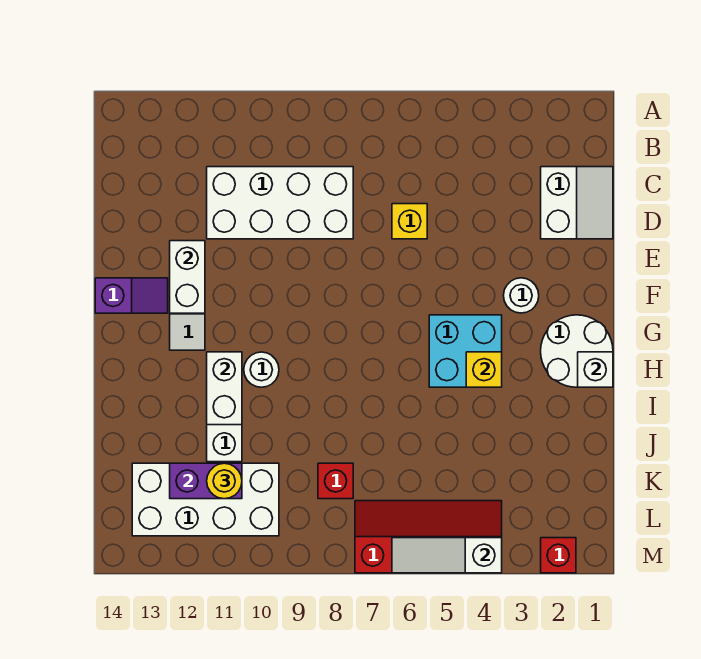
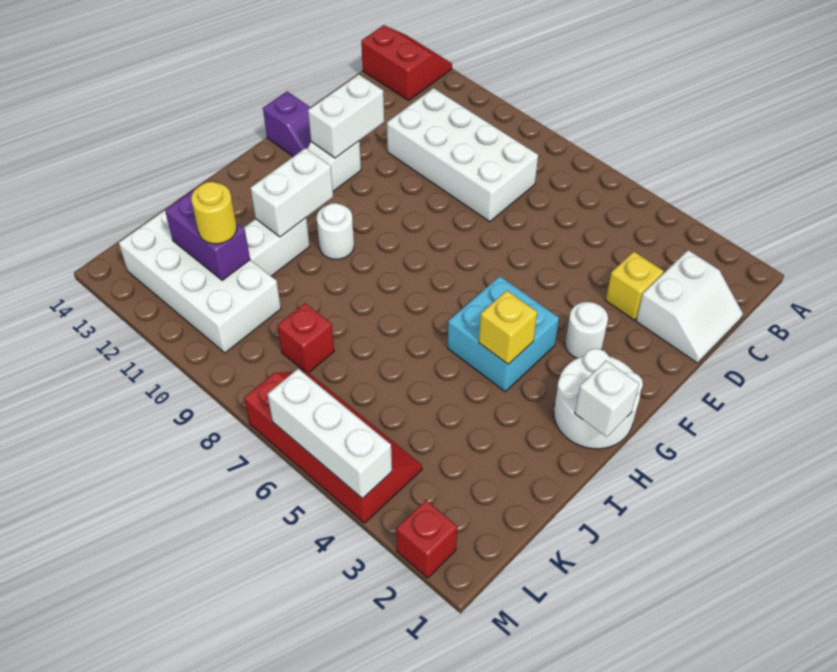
none -> red slope A13:B14 level 1 top B
yellow brick D6 level 1 -> yellow brick D3 level 1
white slope M4:M6 level 2 top 4 -> white brick M4:M6 level 2

